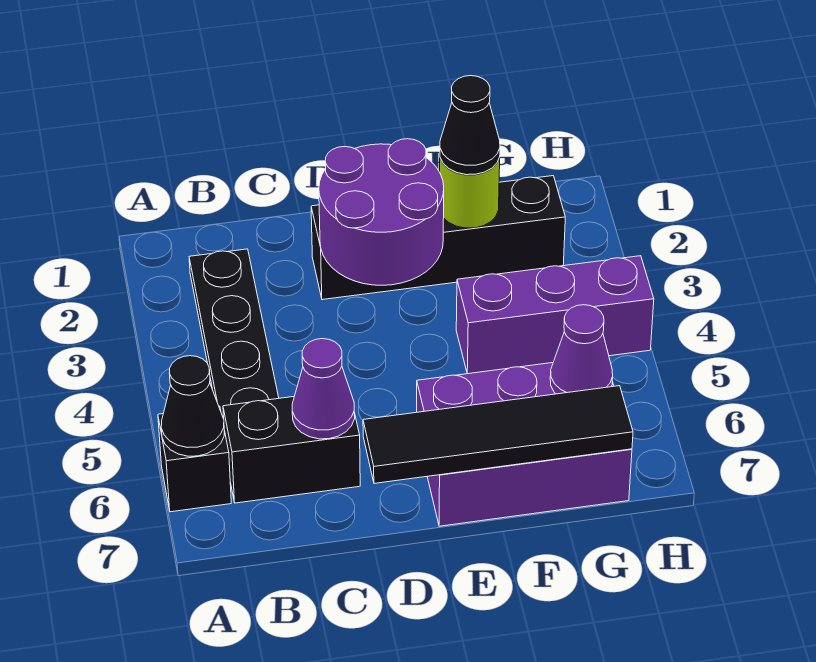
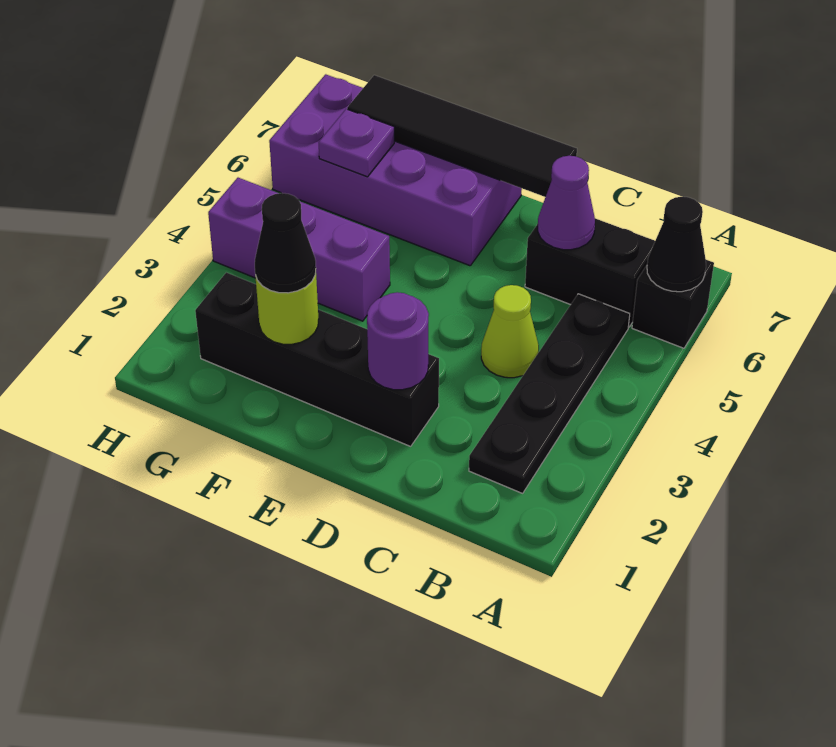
none -> lime cone C4 level 1
purple round brick D2:E3 level 2 -> purple round brick D2 level 2
purple brick E6:G7 level 1 -> purple brick E6:H7 level 1
purple cone G6 level 2 -> purple plate G6 level 2

